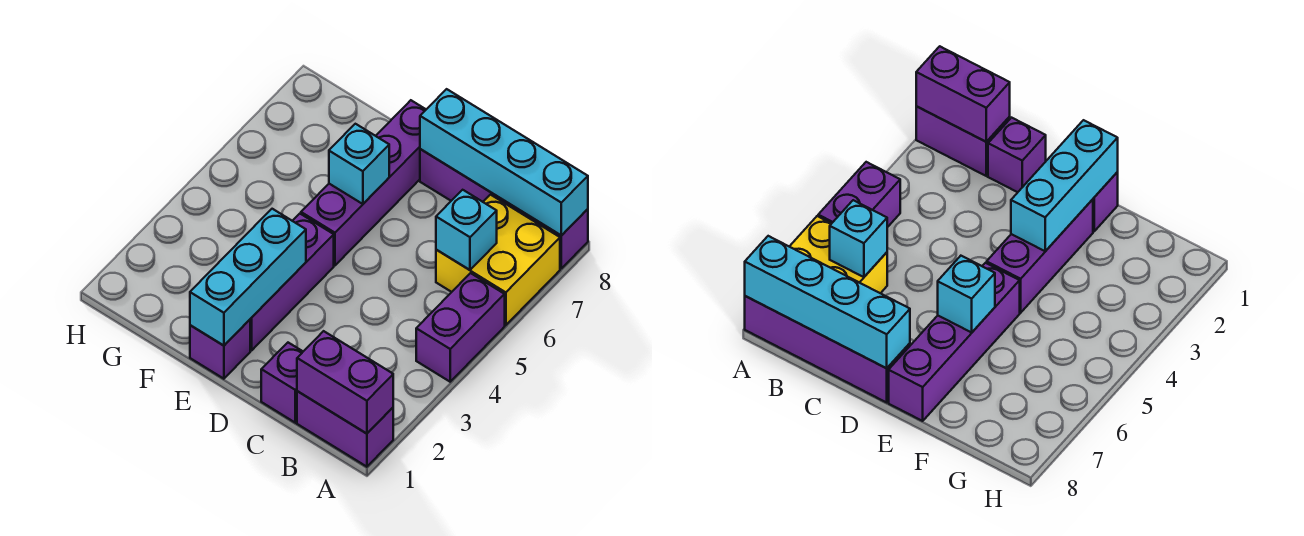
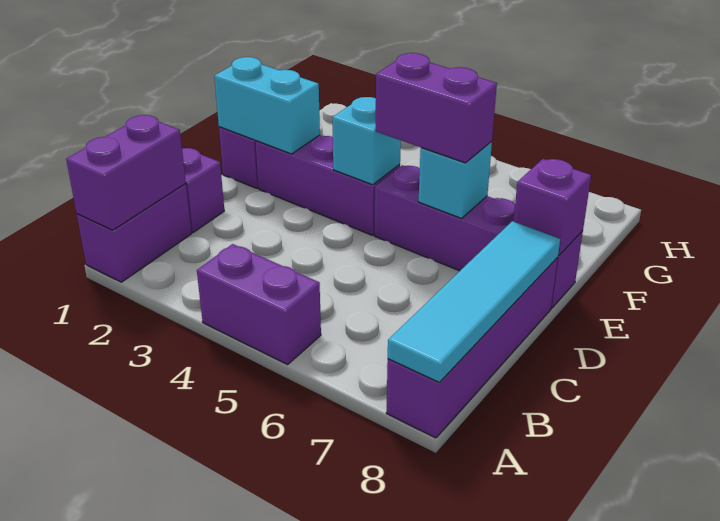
yellow brick A6:B7 level 1 -> none
cyan brick A8:D8 level 2 -> cyan tile A8:D8 level 2
cyan brick B6 level 2 -> cyan brick E4 level 2
cyan brick E1:E3 level 2 -> cyan brick E1:E2 level 2
none -> purple brick E5:E6 level 3
none -> purple brick E8 level 2

